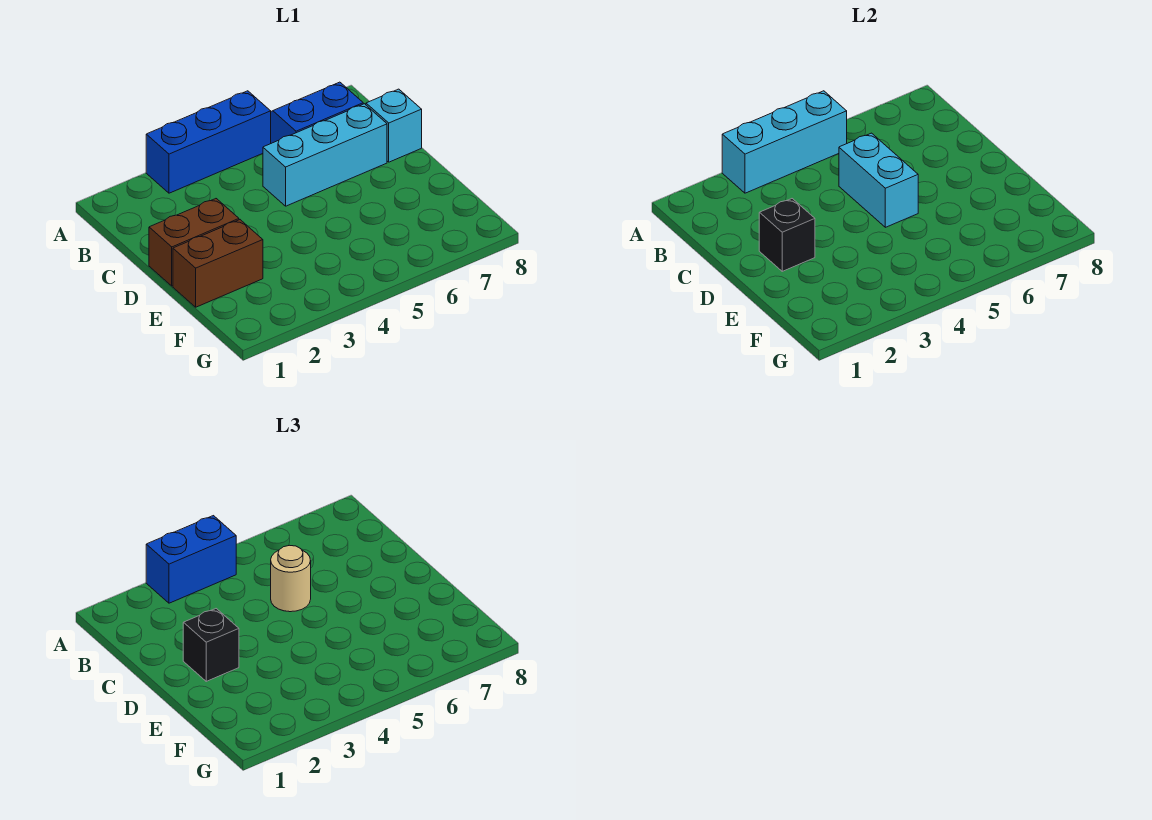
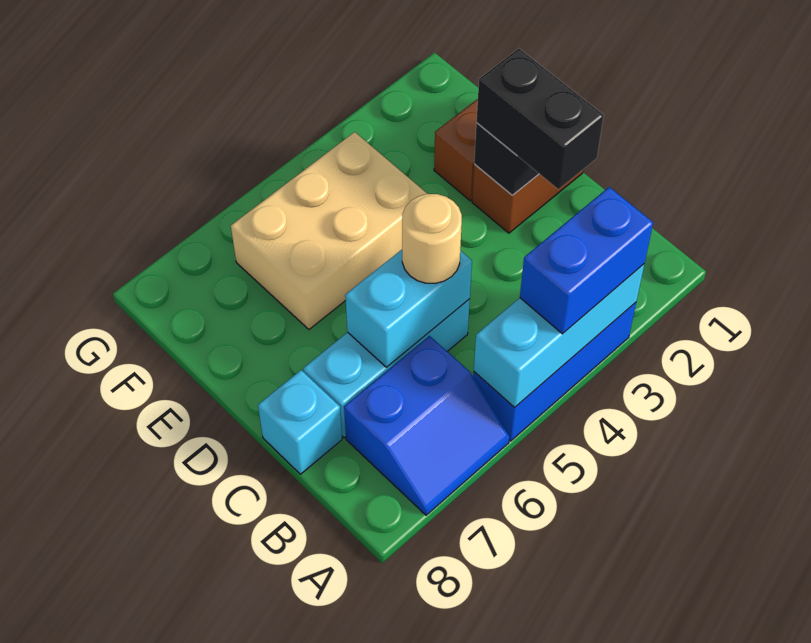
cyan brick C5:D5 level 2 -> cyan brick C5:C6 level 2
black brick D2 level 3 -> black brick C2:D2 level 3
none -> tan brick E4:F6 level 1

